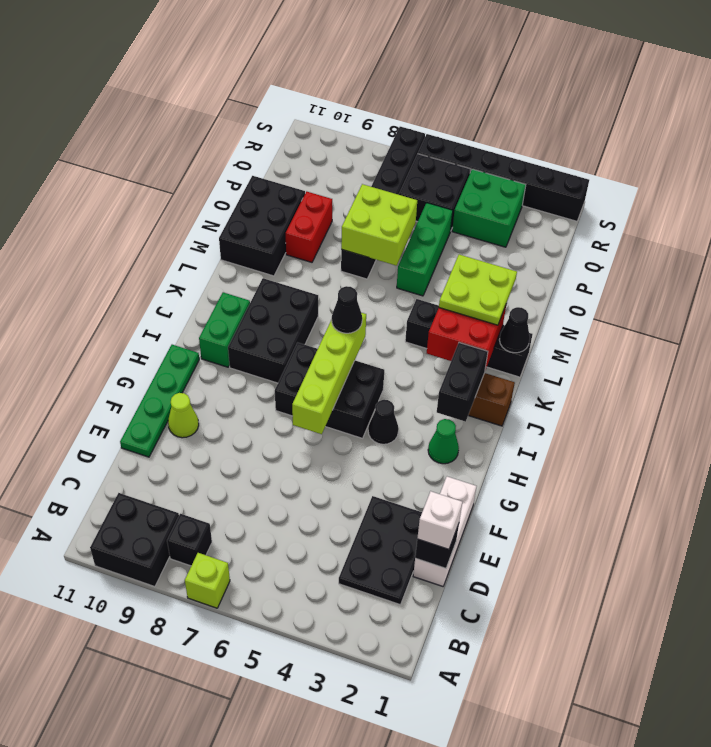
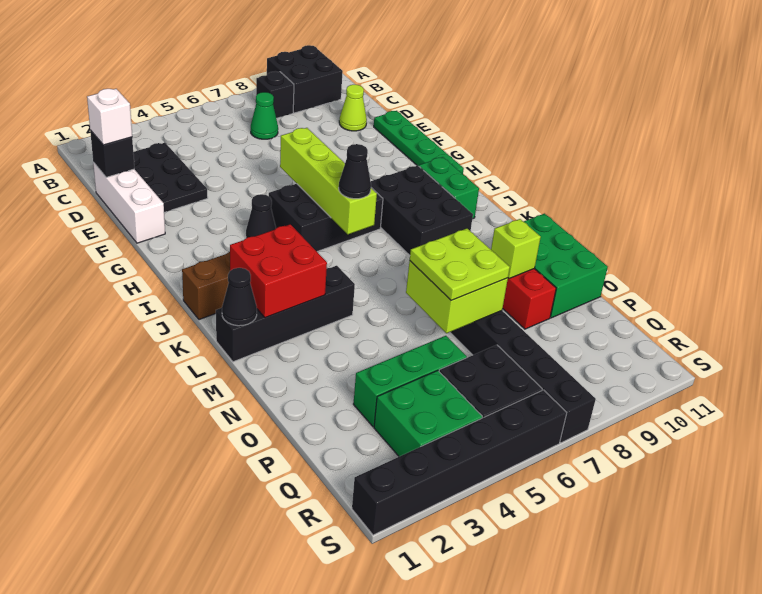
lime brick A7 level 1 -> lime brick N9 level 2
lime cone F10 level 1 -> lime cone D10 level 1
green cone H2 level 1 -> green cone C7 level 1
black brick I2:J2 level 2 -> none
lime plate L2:M3 level 3 -> lime plate N6:O7 level 3
black brick M10:O11 level 1 -> green brick M10:O11 level 1
green brick N5:P5 level 1 -> green brick P3:P5 level 1

